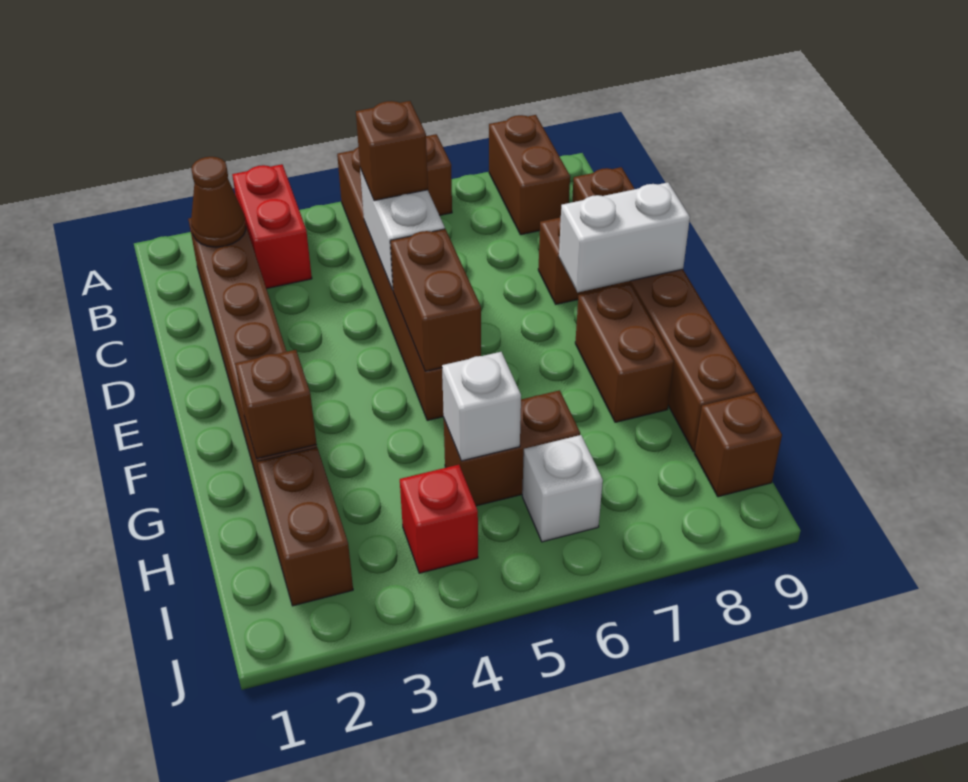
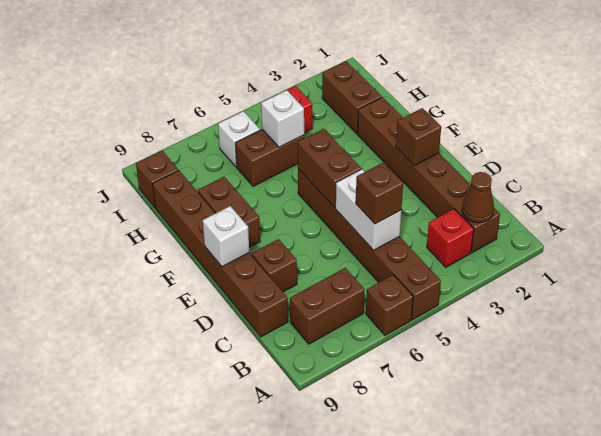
red brick A3:B3 level 1 -> red brick B3 level 1
brown brick A8:B8 level 1 -> brown brick B7:B8 level 1
white brick E8:E9 level 2 -> white brick E9 level 2
brown brick G2 level 2 -> brown brick E2 level 2

